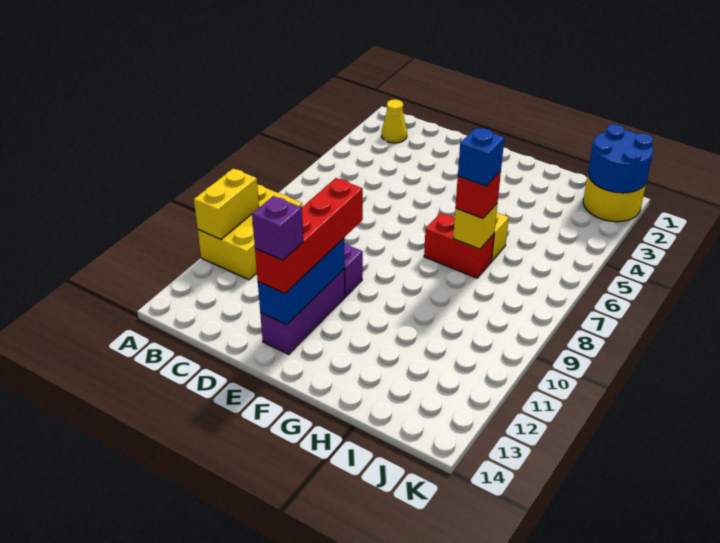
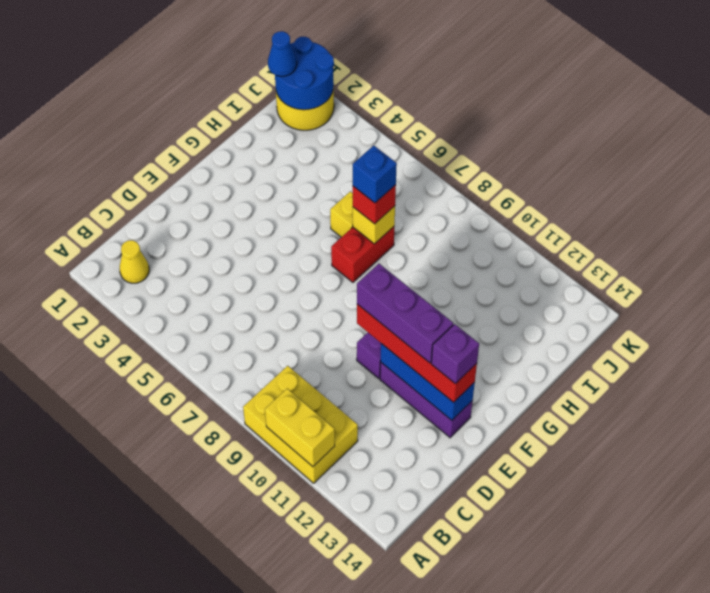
none -> purple brick E10:E12 level 4
none -> blue cone J1 level 3

